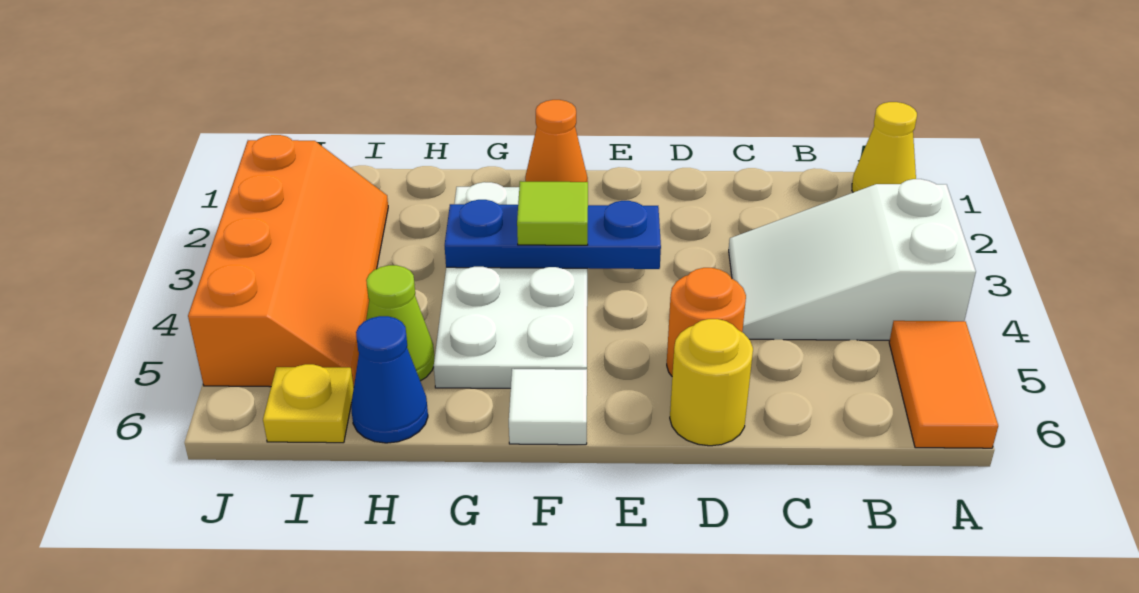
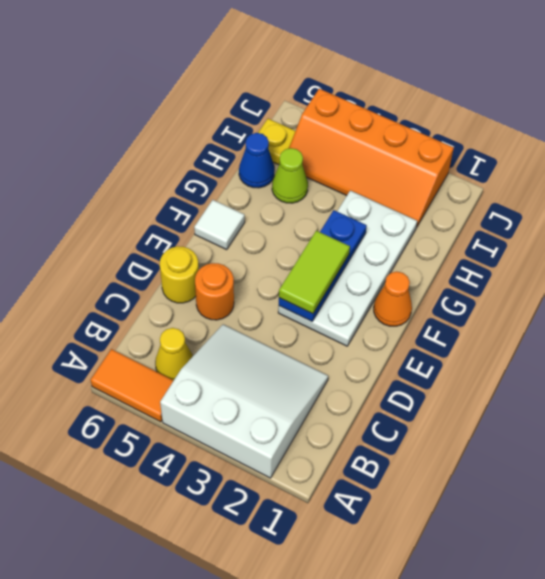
yellow cone A1 level 1 -> yellow cone B5 level 1
white slope A3:C4 level 1 top A -> white slope A2:C4 level 1 top A
white plate F2:G5 level 1 -> white plate E2:H3 level 1
lime tile F3 level 3 -> lime tile E3:F3 level 3

